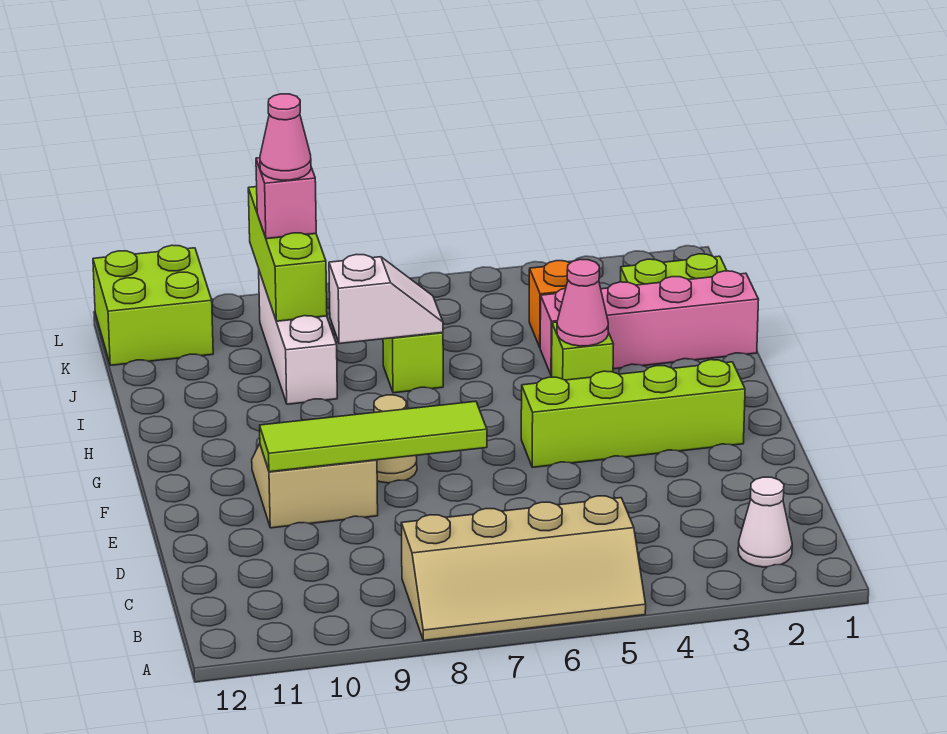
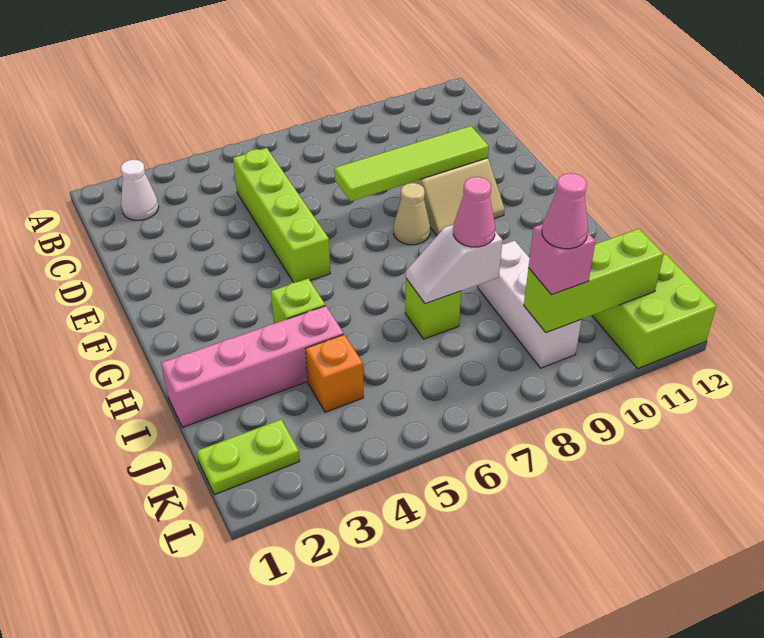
tan slope A5:B8 level 1 top B -> none
lime brick F2:F5 level 1 -> lime brick C5:F5 level 1
pink cone H4 level 2 -> pink cone I8 level 3
lime brick J9:L9 level 2 -> lime brick K9:K11 level 2

